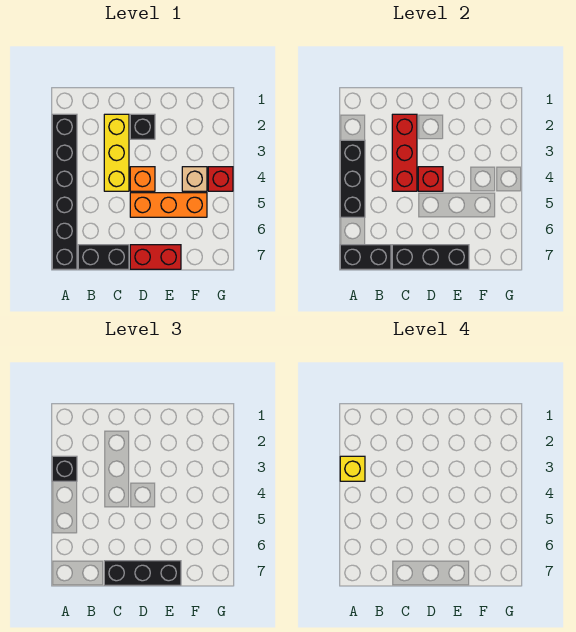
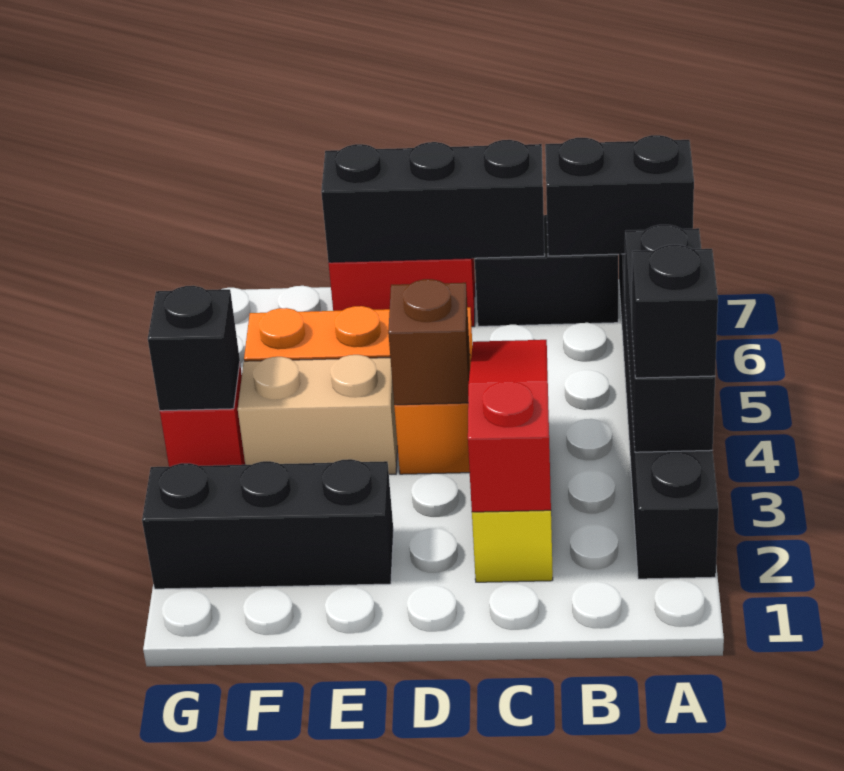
yellow brick A3 level 4 -> none
red brick C2:C4 level 2 -> red slope C2:C4 level 2 top 2
black brick C7:E7 level 3 -> black brick E2:G2 level 1
black brick D2 level 1 -> black brick G4 level 2
red brick D4 level 2 -> brown brick D4 level 2
tan brick F4 level 1 -> tan brick E4:F4 level 1

